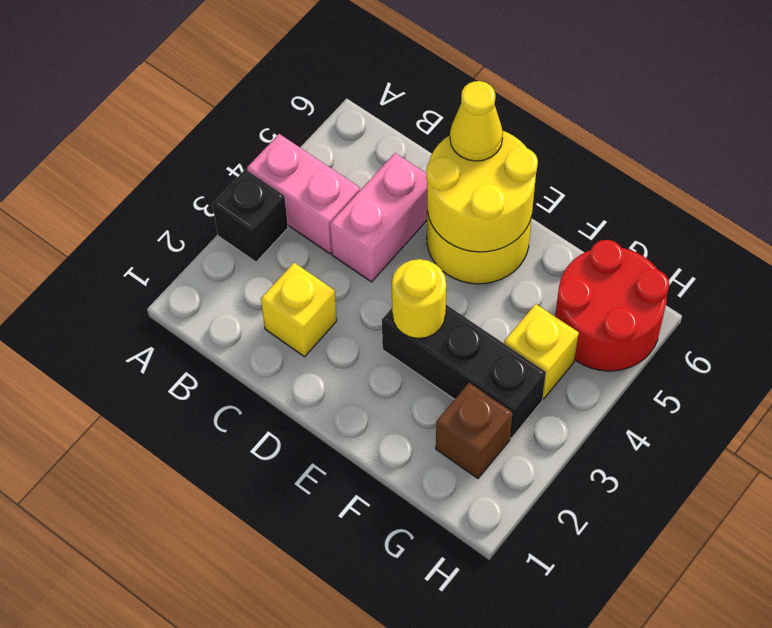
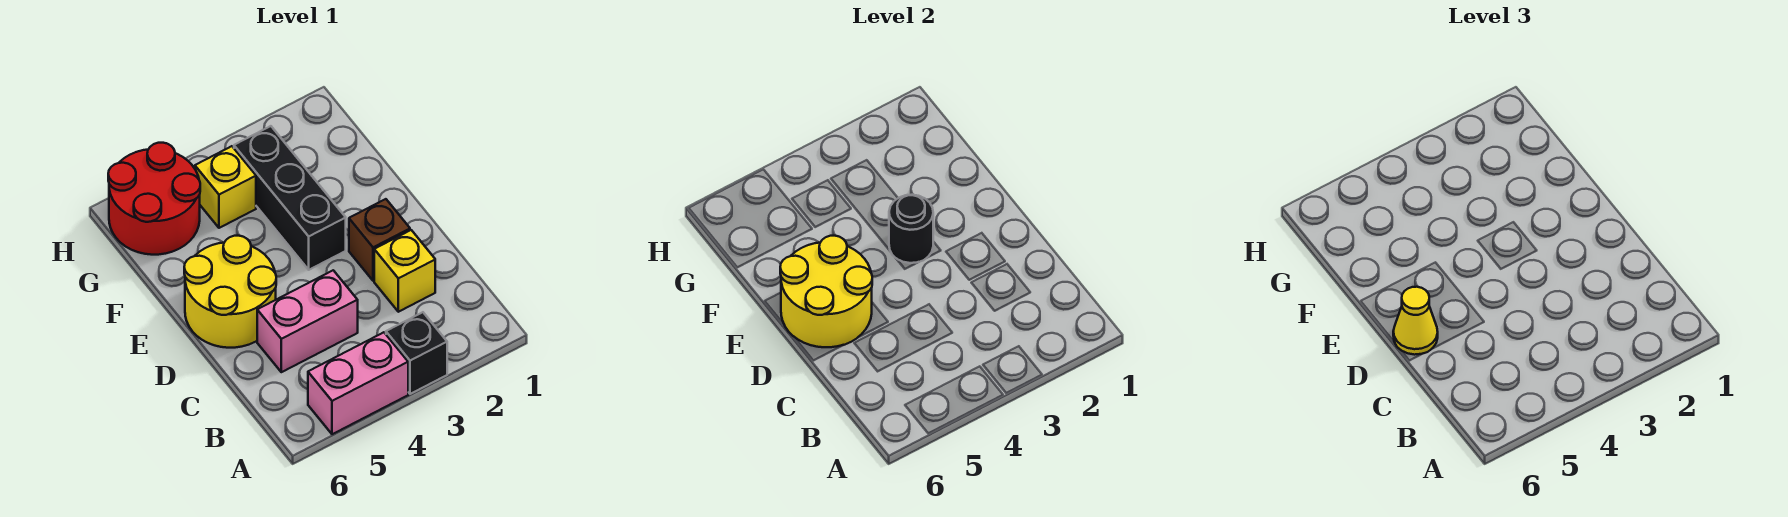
pink brick A4:B4 level 1 -> pink brick A4:A5 level 1
yellow round brick E3 level 2 -> black round brick E3 level 2
brown brick G2 level 1 -> brown brick D2 level 1

